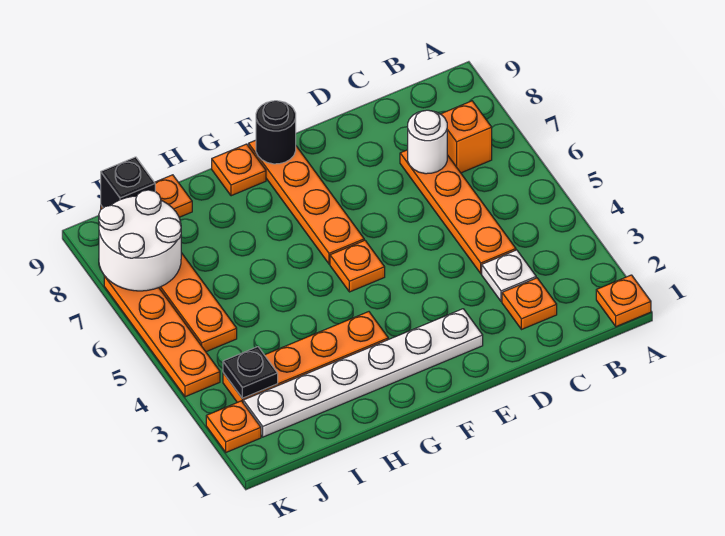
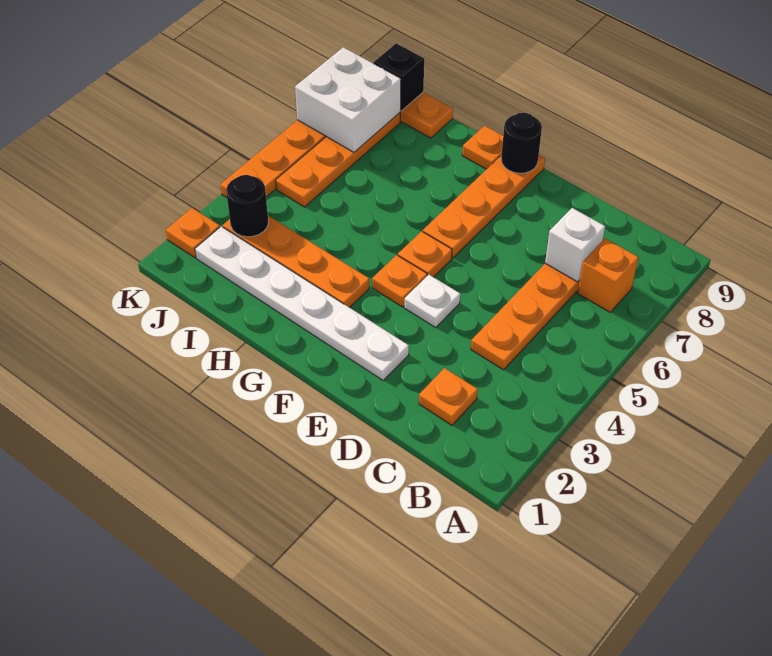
orange plate A1 level 1 -> orange plate F4 level 1
white plate C3 level 1 -> white plate E4 level 1
white round brick C7 level 2 -> white brick C7 level 2
black plate J3 level 2 -> black round brick J3 level 2
white round brick J7:K8 level 2 -> white brick J7:K8 level 2

